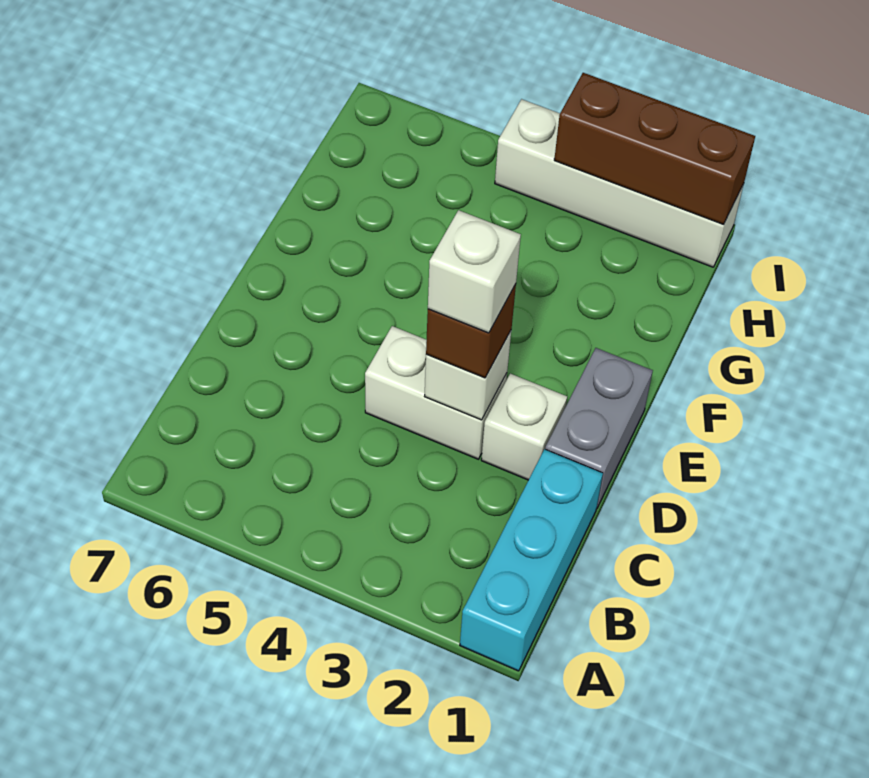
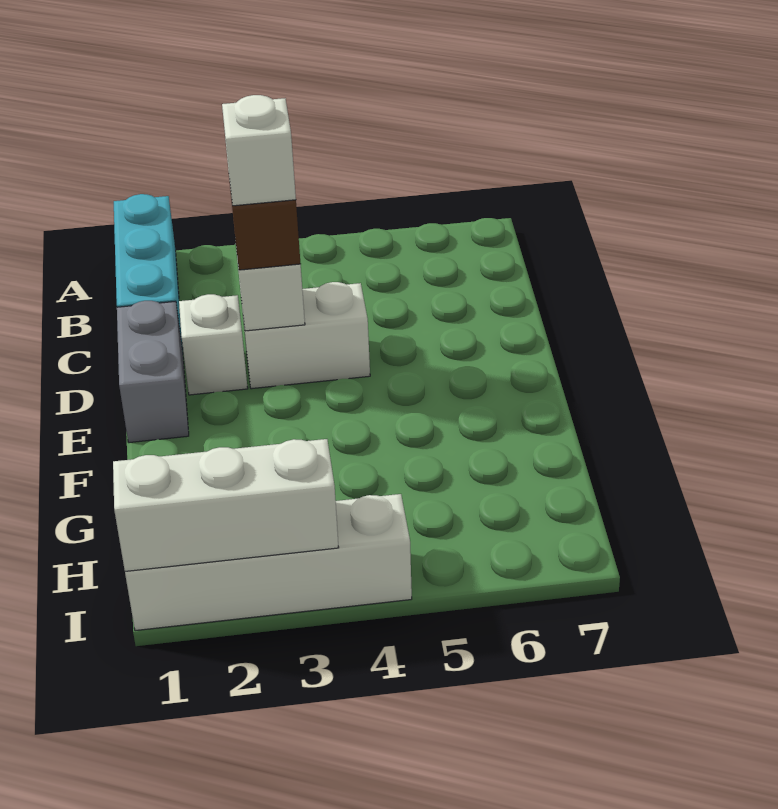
brown brick I1:I3 level 2 -> white brick I1:I3 level 2

